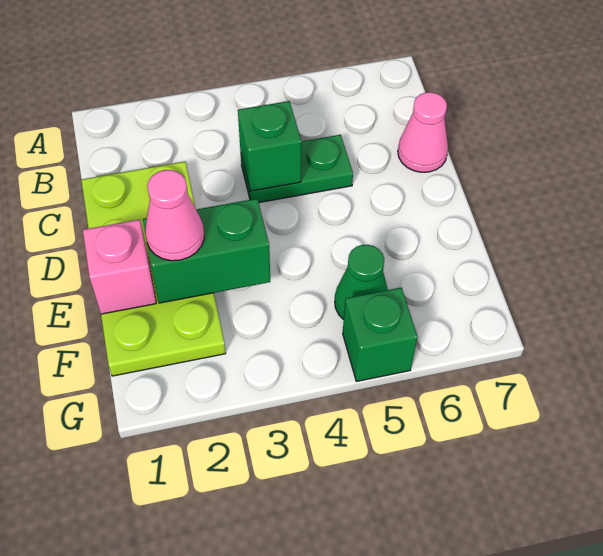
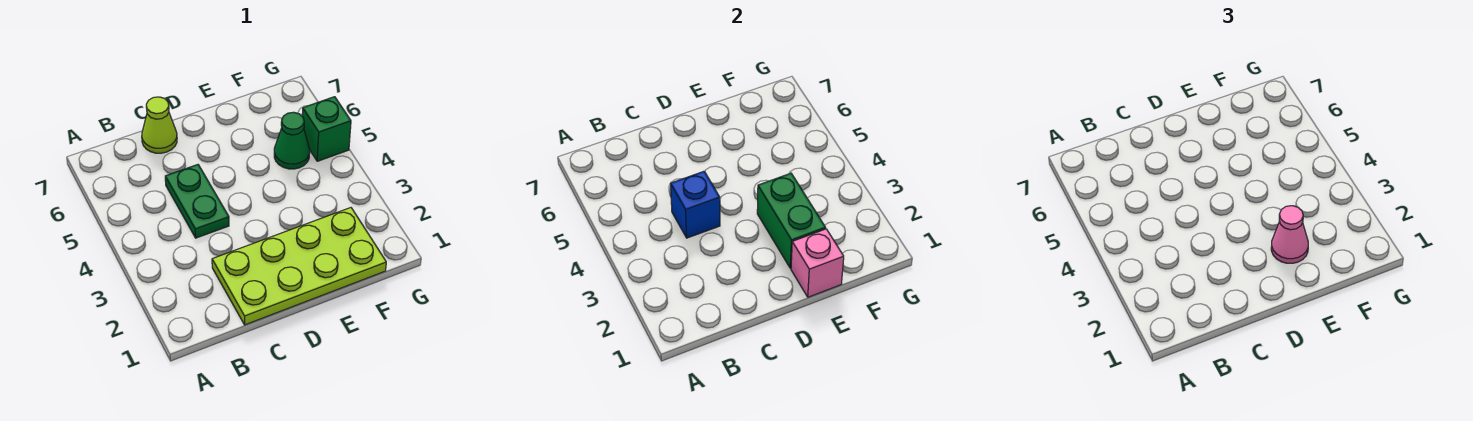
green brick C4 level 2 -> blue brick C4 level 2
pink cone C7 level 1 -> lime cone C7 level 1

